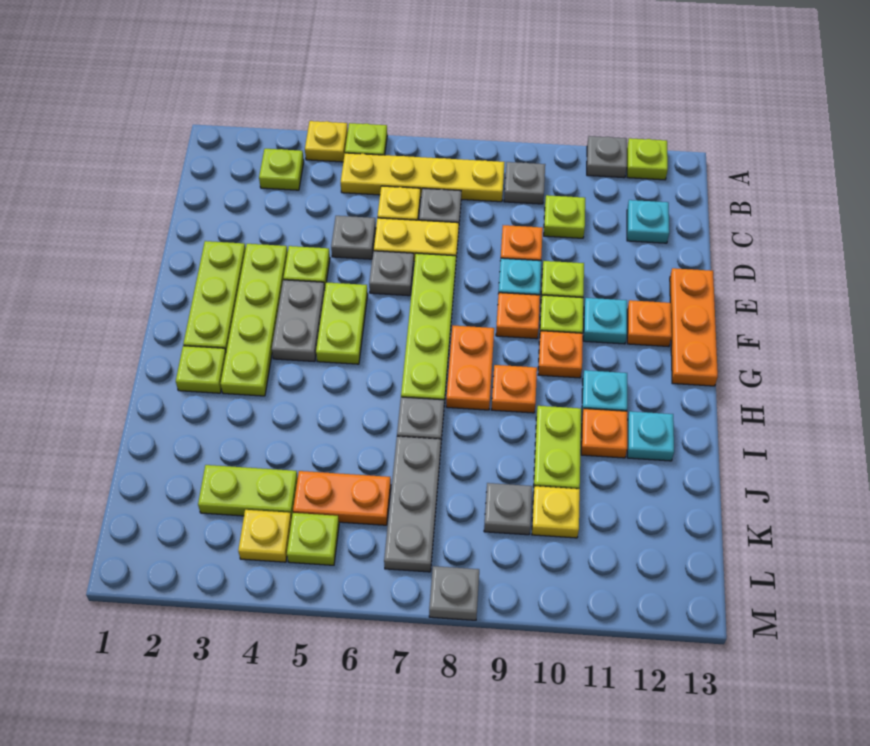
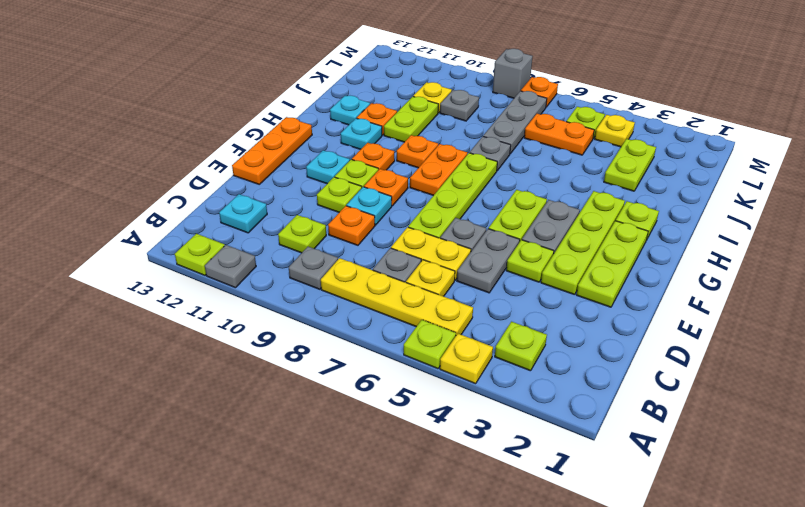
grey plate D5 level 1 -> grey plate D5:E5 level 1
orange plate F12 level 1 -> orange plate M7 level 1
lime plate K3:K4 level 1 -> lime plate J3:K3 level 1
grey plate M8 level 1 -> grey brick M8 level 1

